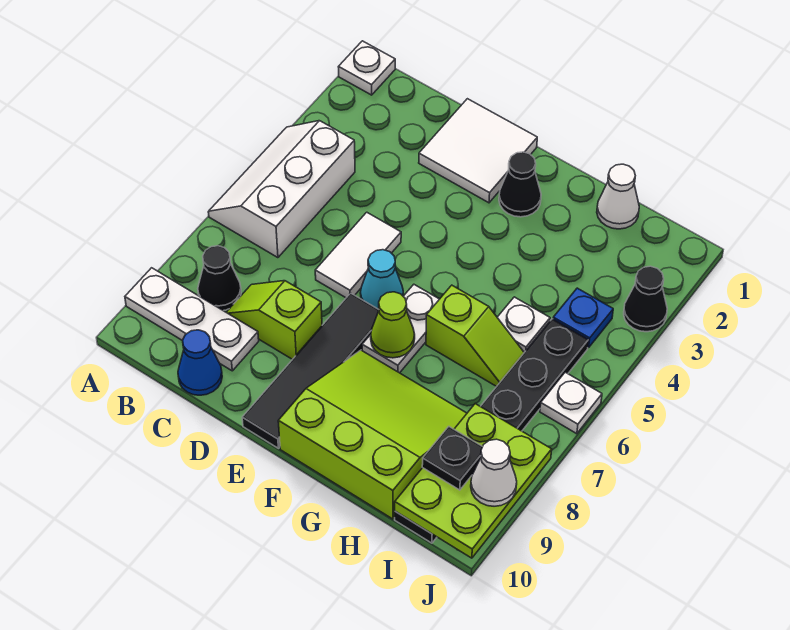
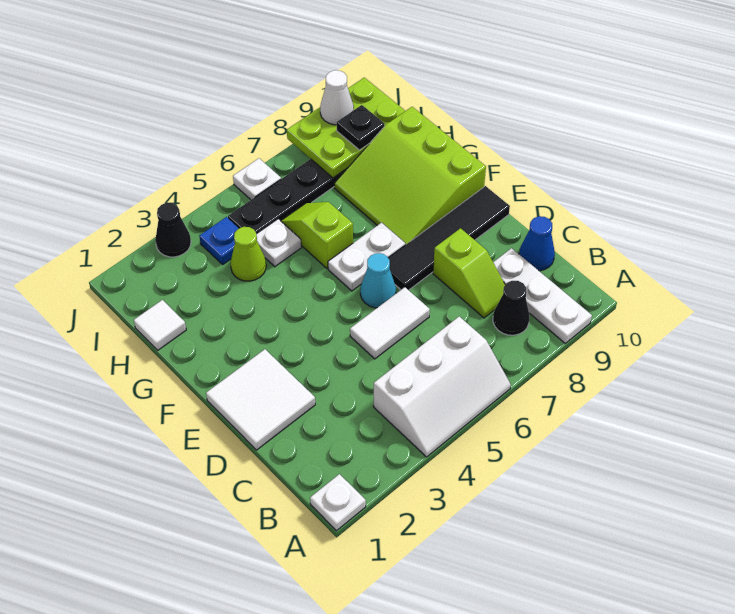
black cone F2 level 1 -> none
lime cone F7 level 2 -> lime cone H4 level 1
white cone H1 level 1 -> white tile H1 level 1

